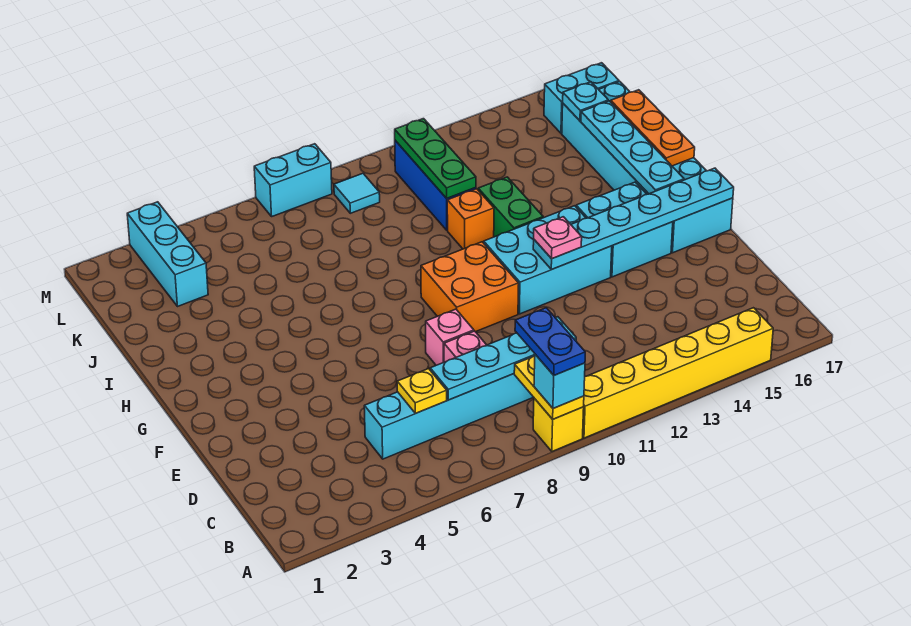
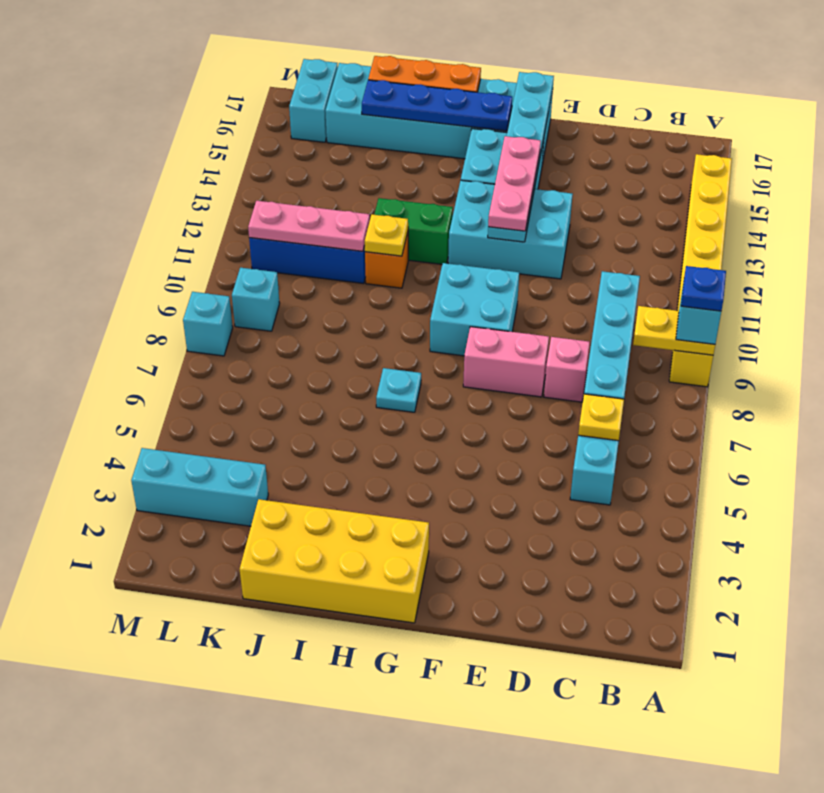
blue plate A9:B9 level 4 -> blue plate A9 level 4
pink brick E8 level 1 -> pink brick E8:F8 level 1
orange brick F9:G10 level 1 -> cyan brick F9:G10 level 1
cyan brick F11:G13 level 1 -> cyan brick E12:G13 level 1
pink plate F12 level 3 -> pink plate F12:F14 level 3
none -> yellow brick G1:J2 level 1
cyan plate G16:J16 level 2 -> blue plate G16:J16 level 2
none -> yellow plate I11 level 2
green plate J11:L11 level 2 -> pink plate J11:L11 level 2
cyan plate K16 level 2 -> cyan plate H7 level 1
cyan tile L9 level 1 -> cyan brick L9 level 1
cyan brick M7:M8 level 1 -> cyan brick M8 level 1

